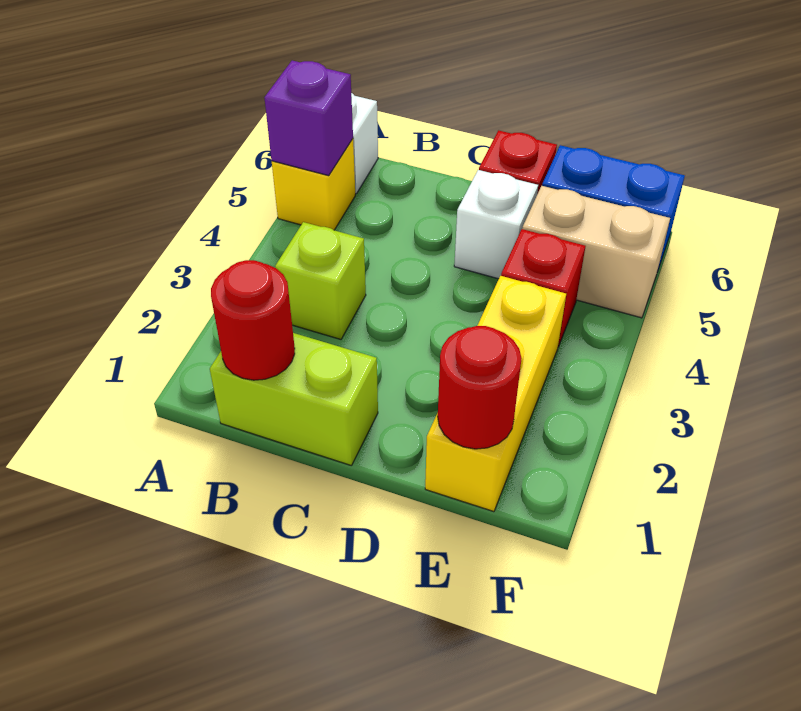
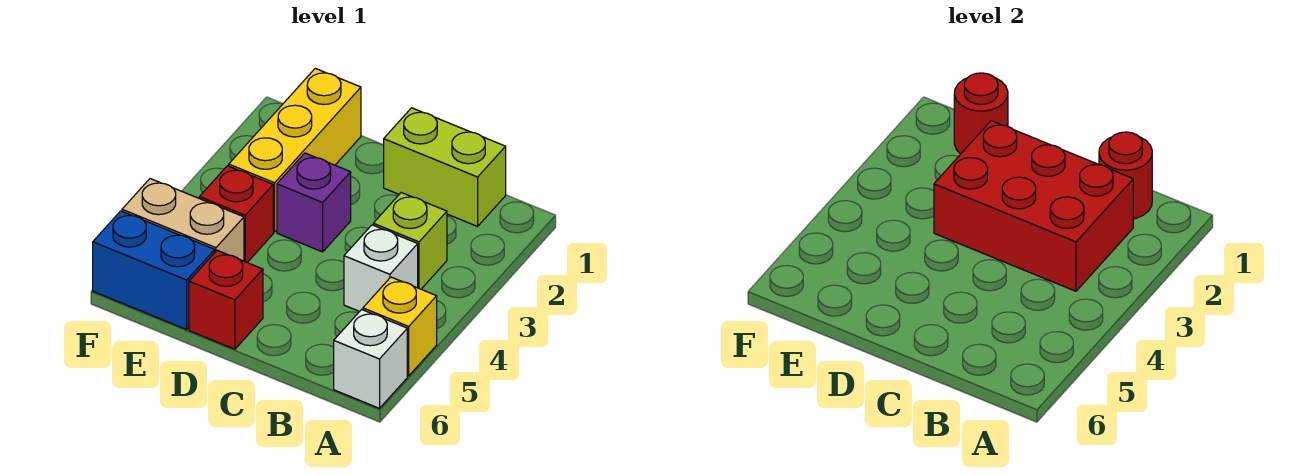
purple brick A5 level 2 -> purple brick D3 level 1
none -> red brick B2:D3 level 2
white brick D5 level 1 -> white brick B4 level 1

